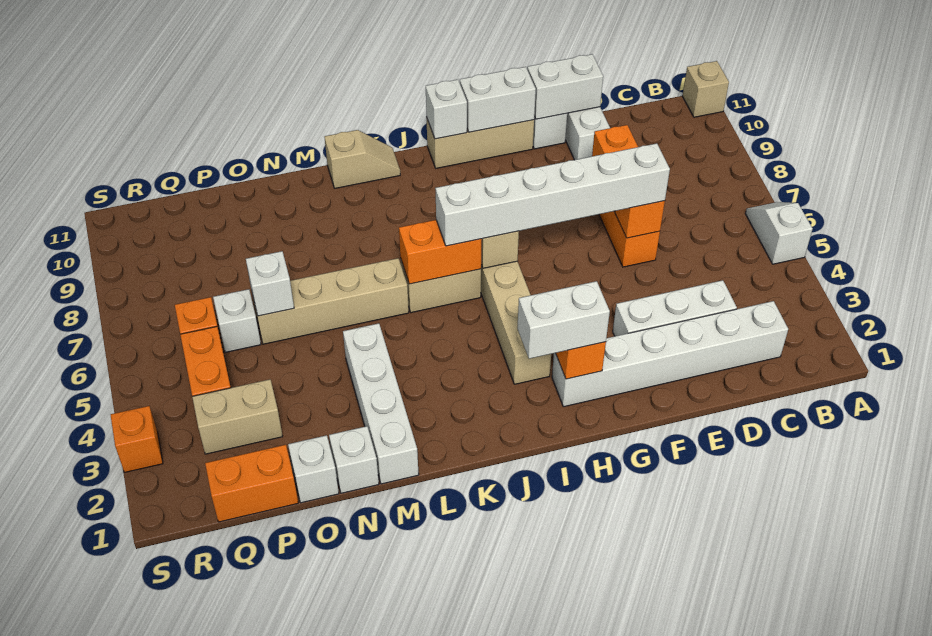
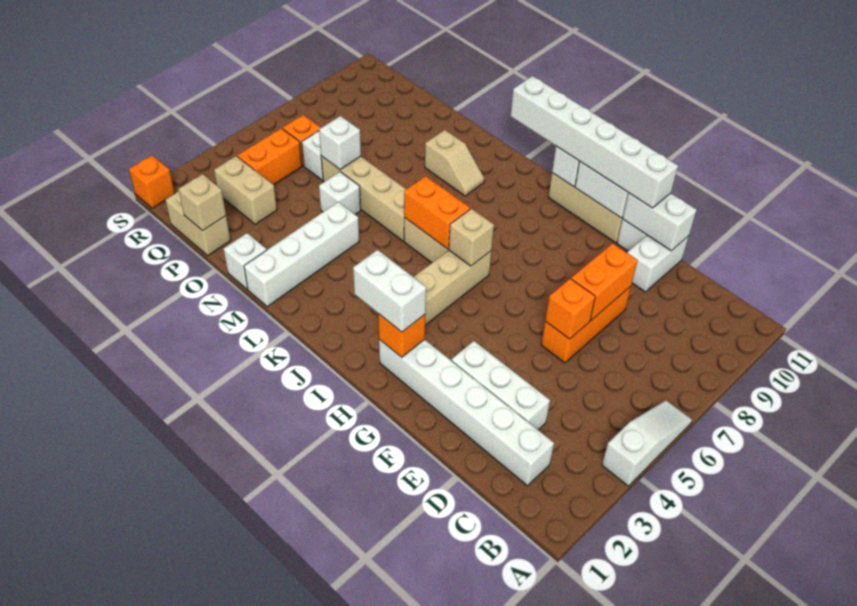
white slope A5:A6 level 1 top 5 -> white slope A4:A6 level 1 top 4
tan brick A11 level 1 -> tan brick P1 level 2
white brick E6:J6 level 3 -> white brick F11:K11 level 3
tan slope K11:L11 level 1 top L -> tan slope L9:M9 level 1 top M
white brick O1 level 1 -> white brick N5 level 1
orange brick P1:Q1 level 1 -> tan brick P1:Q1 level 1
orange brick S3 level 1 -> orange brick S1 level 1

